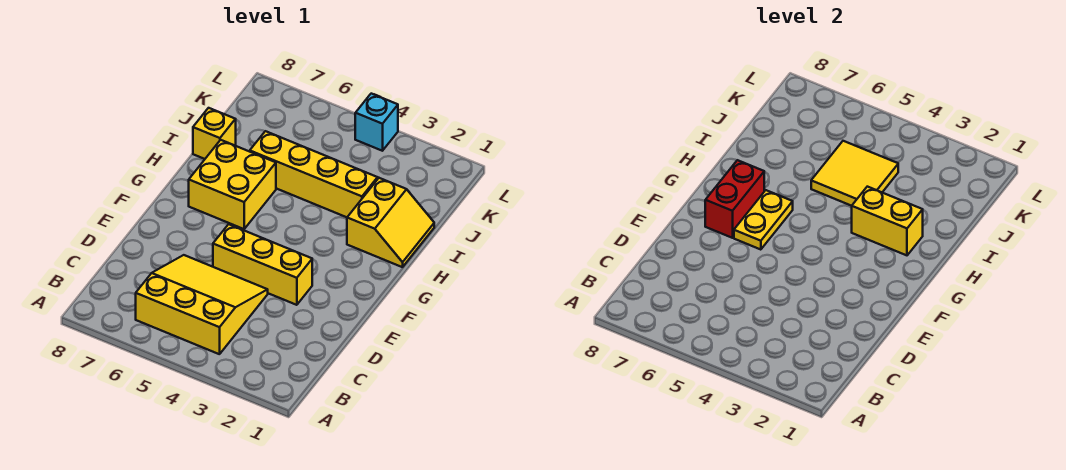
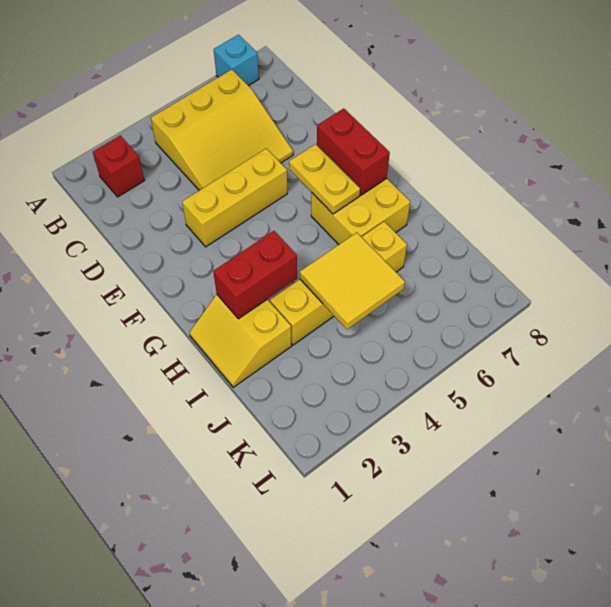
none -> red brick B2 level 1
yellow brick H2:H3 level 2 -> red brick H2:H3 level 2
yellow brick I8 level 1 -> none
cyan brick L4 level 1 -> cyan brick A7 level 1

